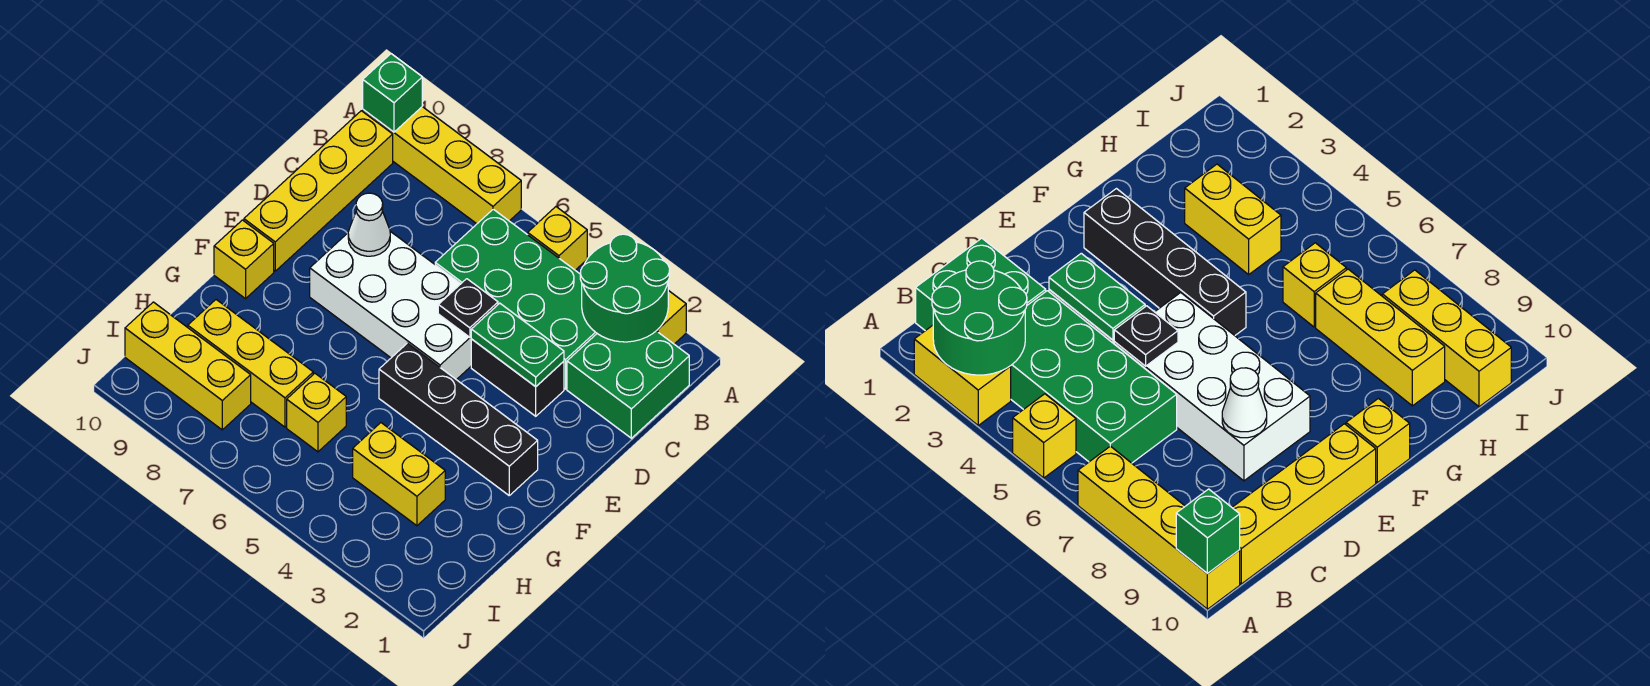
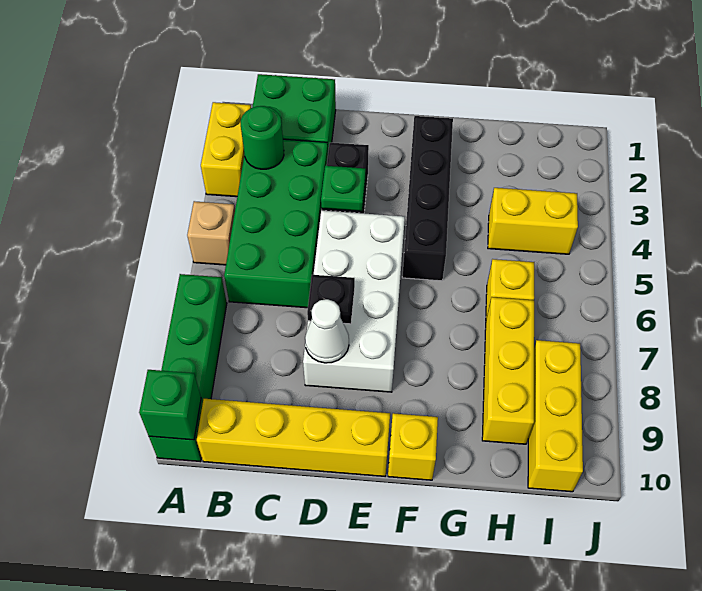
green round brick A2:B3 level 2 -> green round brick B3 level 2
yellow brick A5 level 1 -> tan brick A5 level 1
yellow brick A7:A10 level 1 -> green brick A7:A10 level 1
green plate D3:D4 level 2 -> green plate D4 level 2
black plate D5 level 2 -> black plate D7 level 2
yellow brick H3:H4 level 1 -> yellow brick H4:I4 level 1

